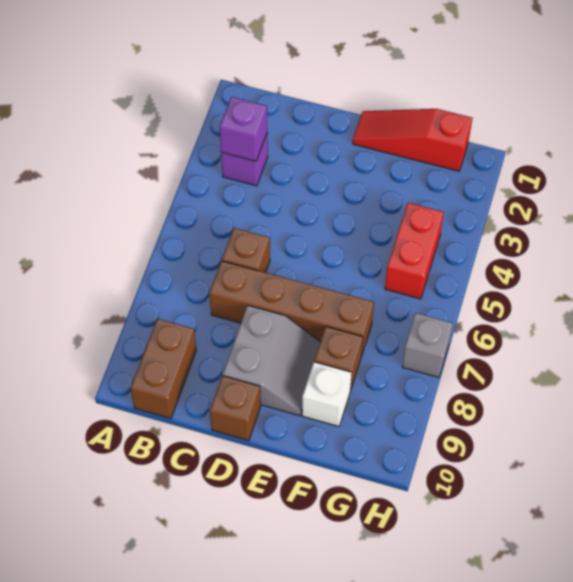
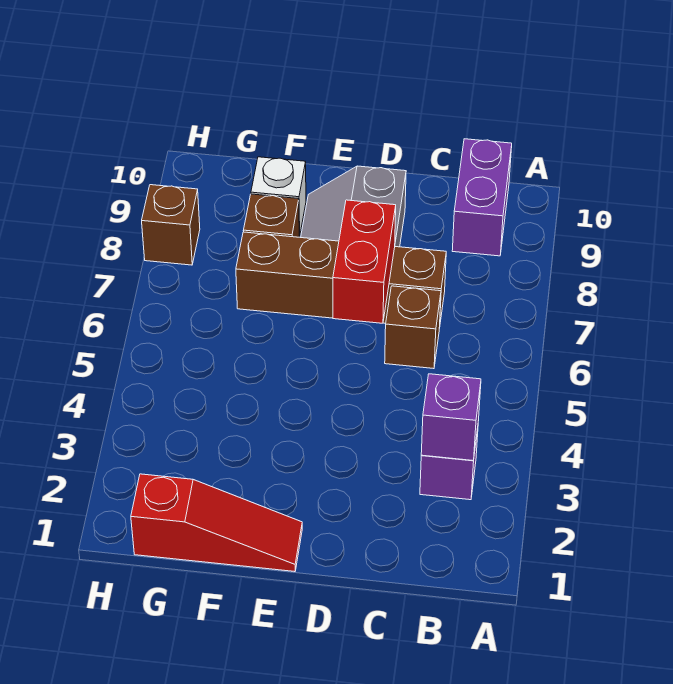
brown brick B9:B10 level 1 -> purple brick B9:B10 level 1
brown brick D10 level 1 -> brown brick H8 level 1
red brick G4:G5 level 1 -> red brick D6:D7 level 2
grey brick H7 level 1 -> none

